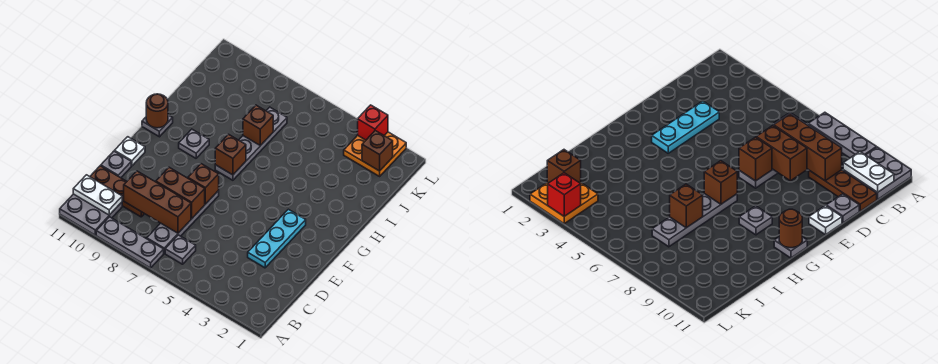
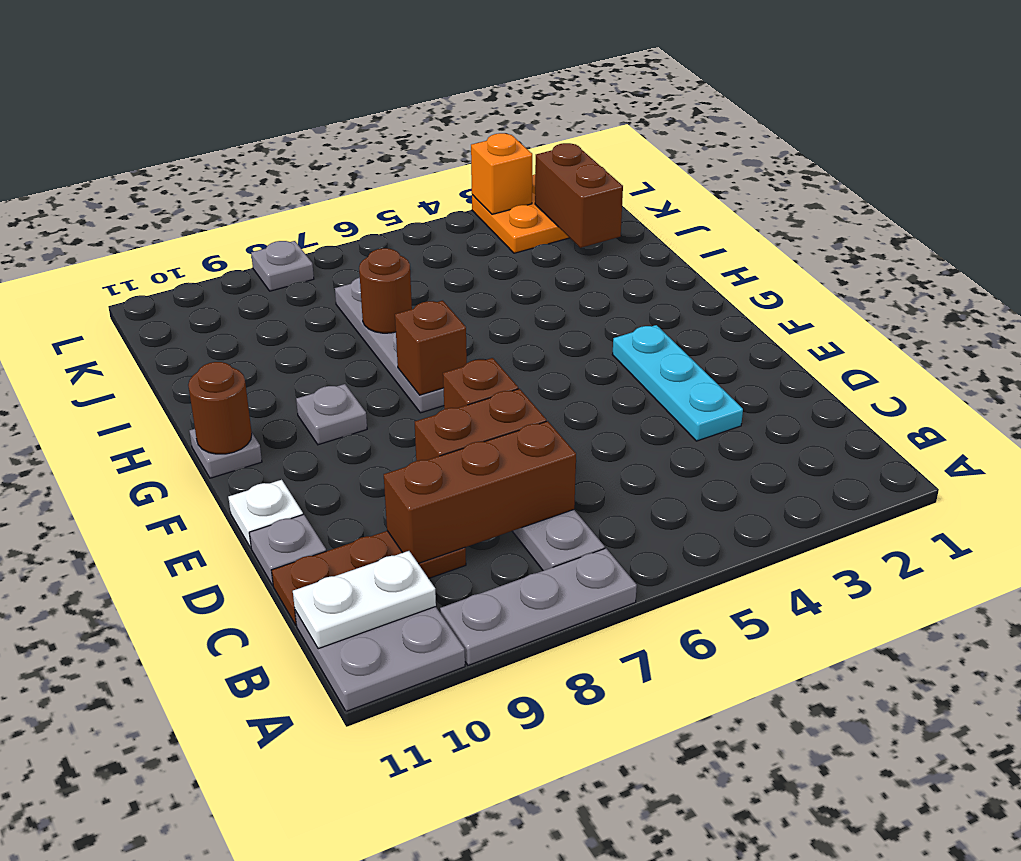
grey plate B6 level 1 -> grey plate L8 level 1
brown brick I7 level 2 -> brown round brick I7 level 2
brown brick K2 level 2 -> brown brick J2:K2 level 2
red brick L3 level 2 -> orange brick L3 level 2

